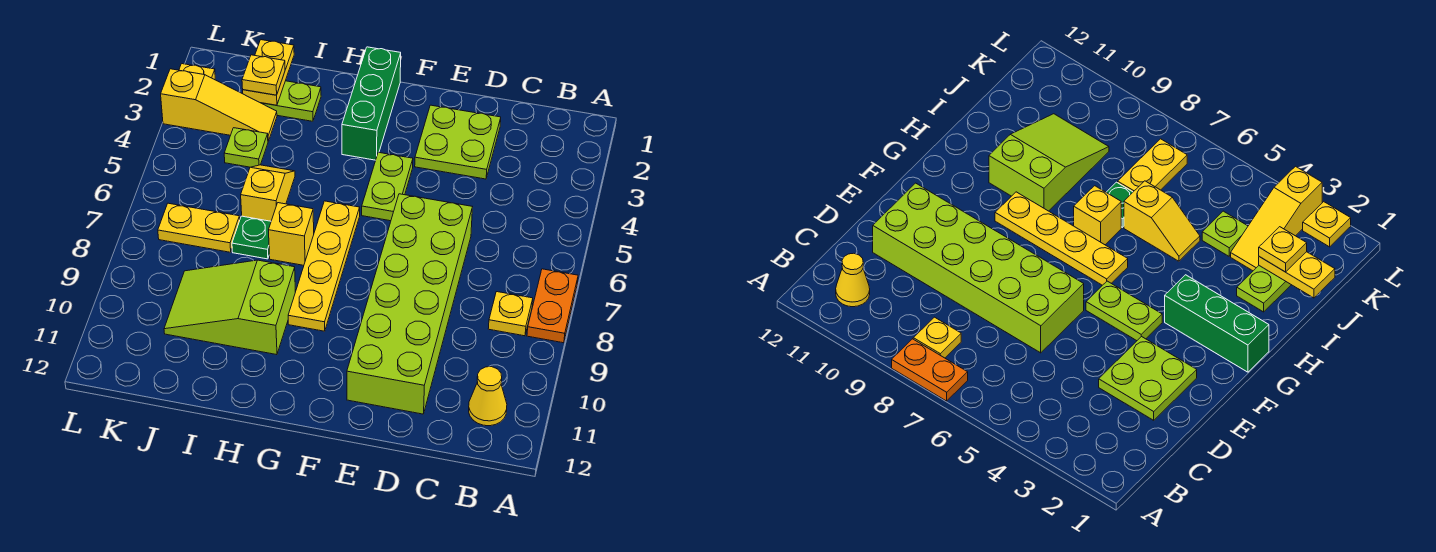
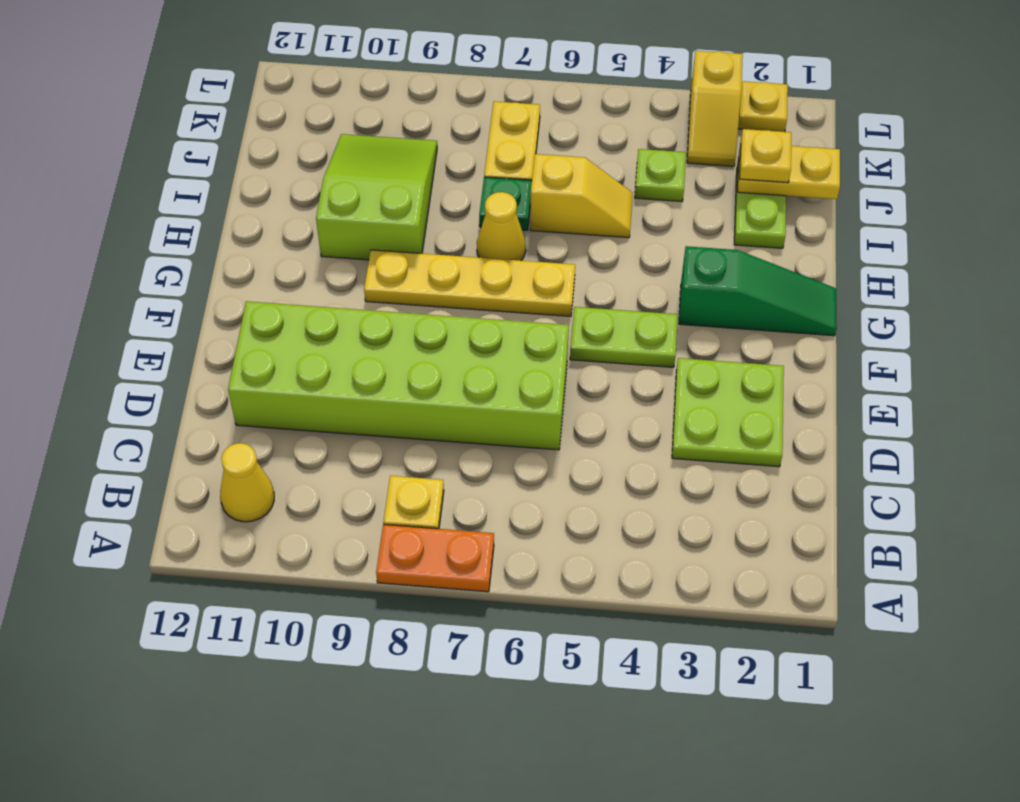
green brick G1:G3 level 1 -> green slope G1:G3 level 1 top 3
yellow brick H7 level 1 -> yellow cone H7 level 1
yellow slope J3:L3 level 1 top L -> yellow slope K3:L3 level 1 top L

